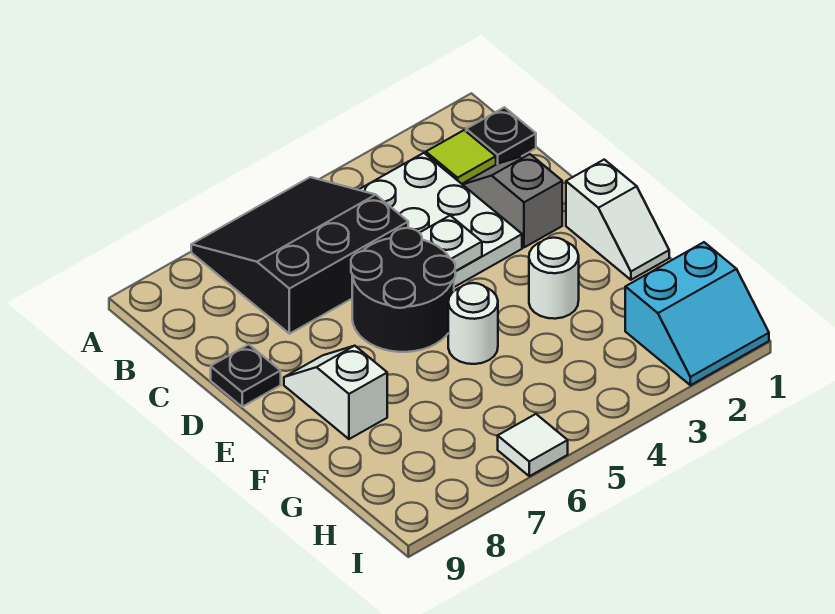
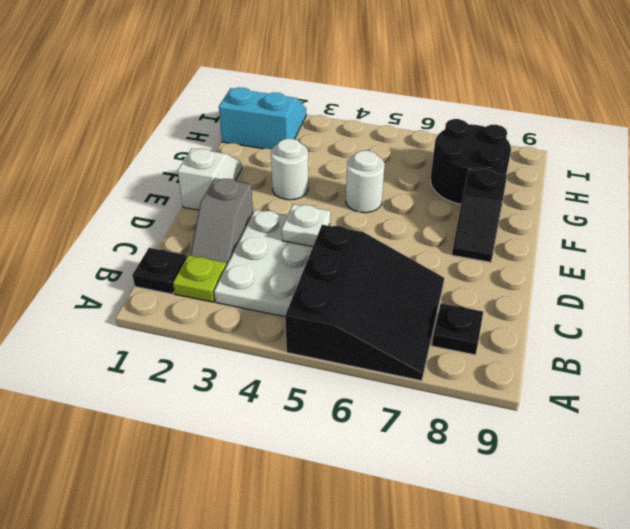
black slope A5:C7 level 1 top C -> black slope A5:C7 level 1 top 5
lime tile B2 level 1 -> lime plate B2 level 1
black round brick D5:E6 level 1 -> black round brick G7:H8 level 1
black plate D9 level 1 -> black plate B8 level 1
white slope E8:F8 level 1 top F -> black slope E8:F8 level 1 top F
white tile I6 level 1 -> none

